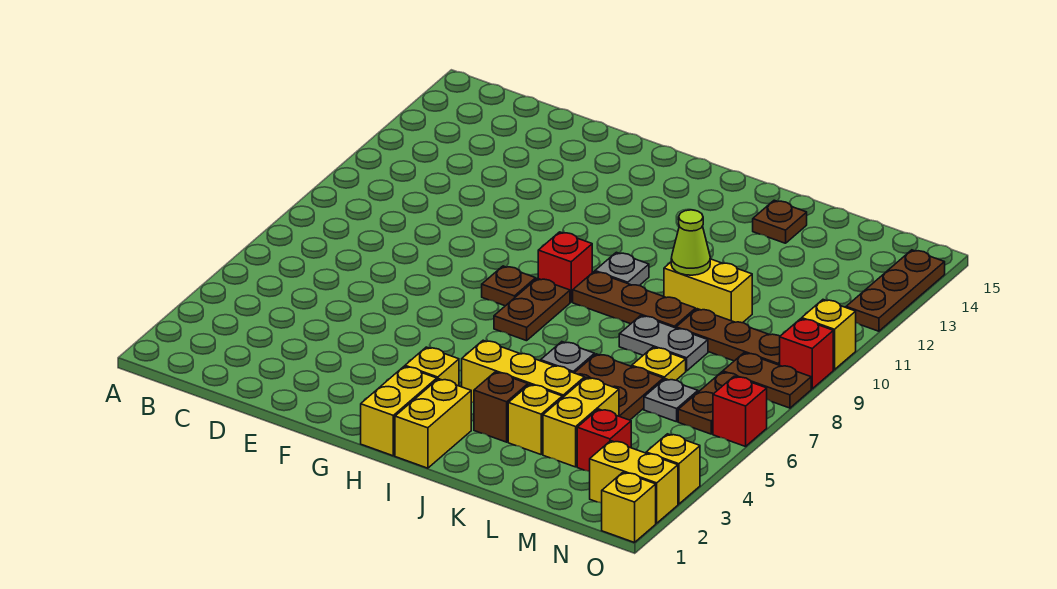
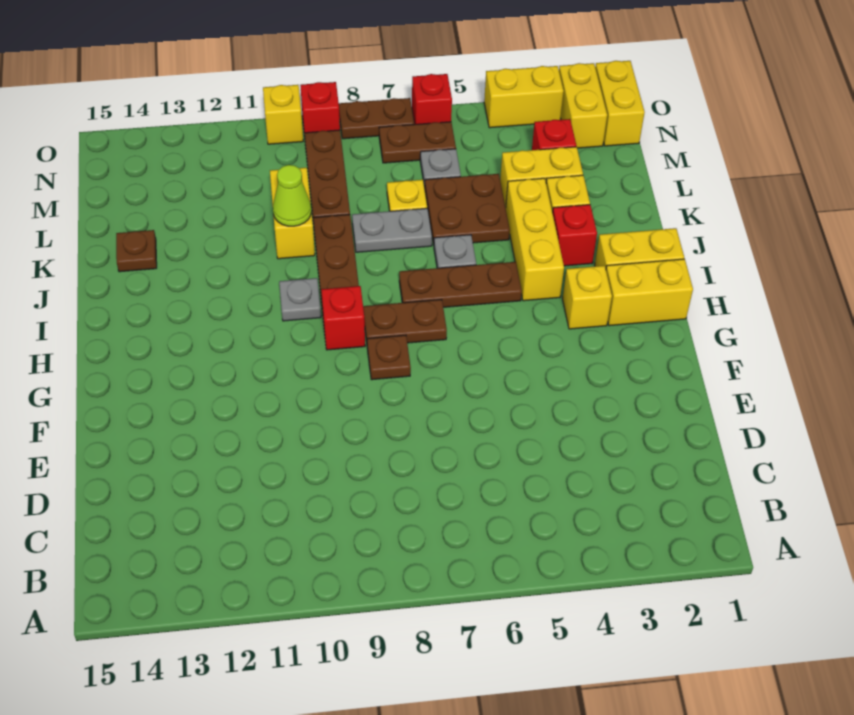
brown brick J3 level 1 -> red brick J3 level 1
grey plate K8:L8 level 1 -> grey plate K7:K8 level 1
brown plate N8:O8 level 1 -> brown plate O7:O8 level 1
yellow brick O1 level 1 -> yellow brick N1:O1 level 1
yellow brick O3 level 1 -> yellow brick O3:O4 level 1
brown plate O12:O14 level 1 -> brown plate I5:I7 level 1

